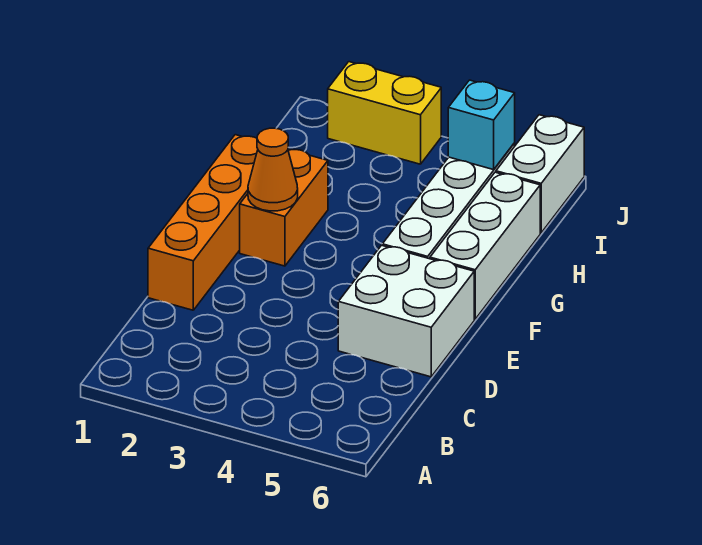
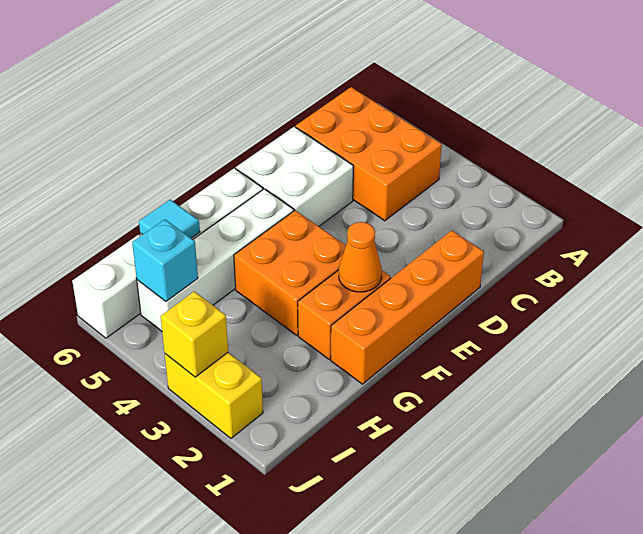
none -> orange brick B4:C6 level 1
none -> orange brick F3:G4 level 1
none -> cyan tile H6 level 2
none -> yellow brick J3 level 2

